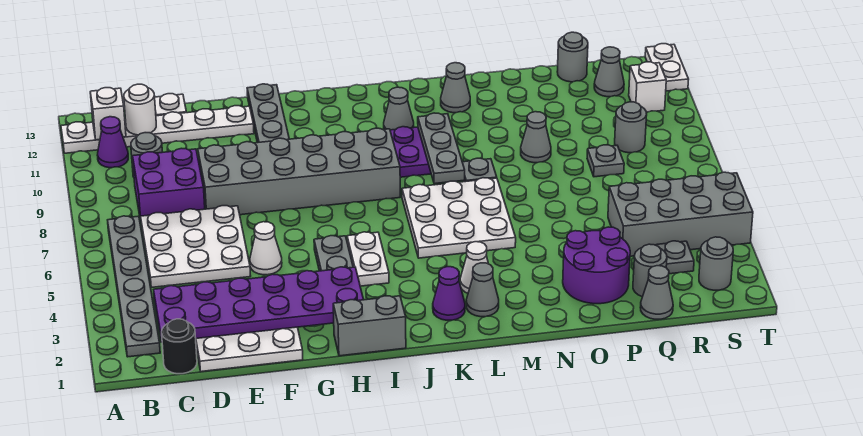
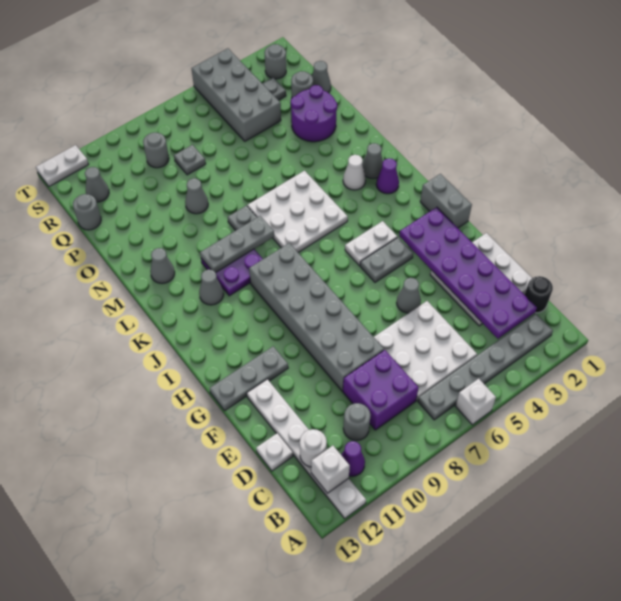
white cone F5 level 1 -> grey cone F5 level 1
white brick S11 level 1 -> white brick A6 level 1

